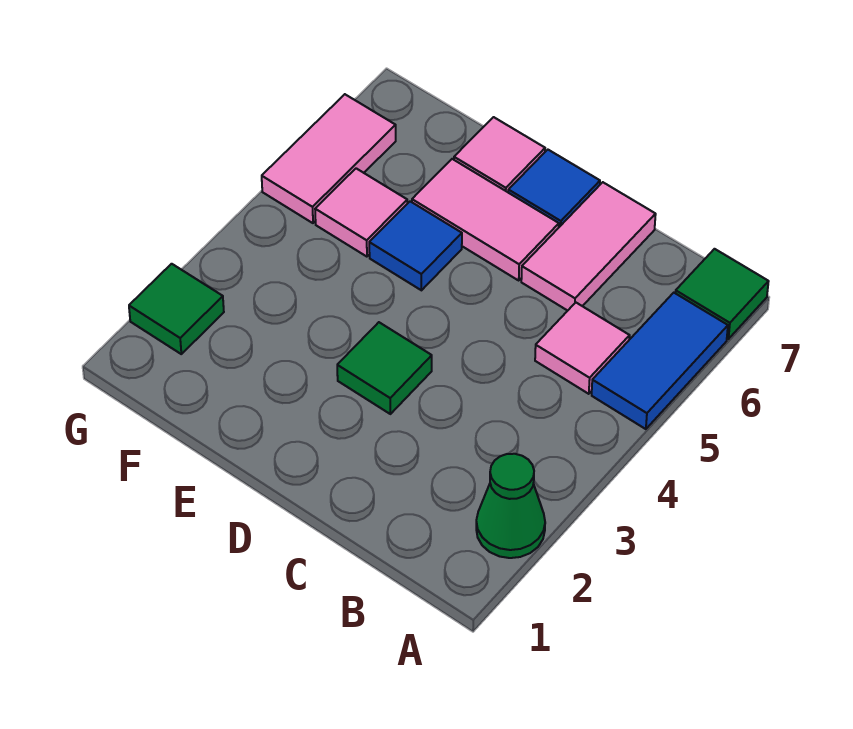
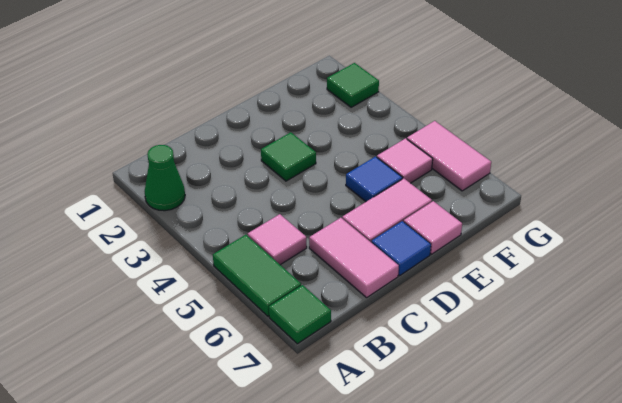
blue tile A5:A6 level 1 -> green tile A5:A6 level 1

